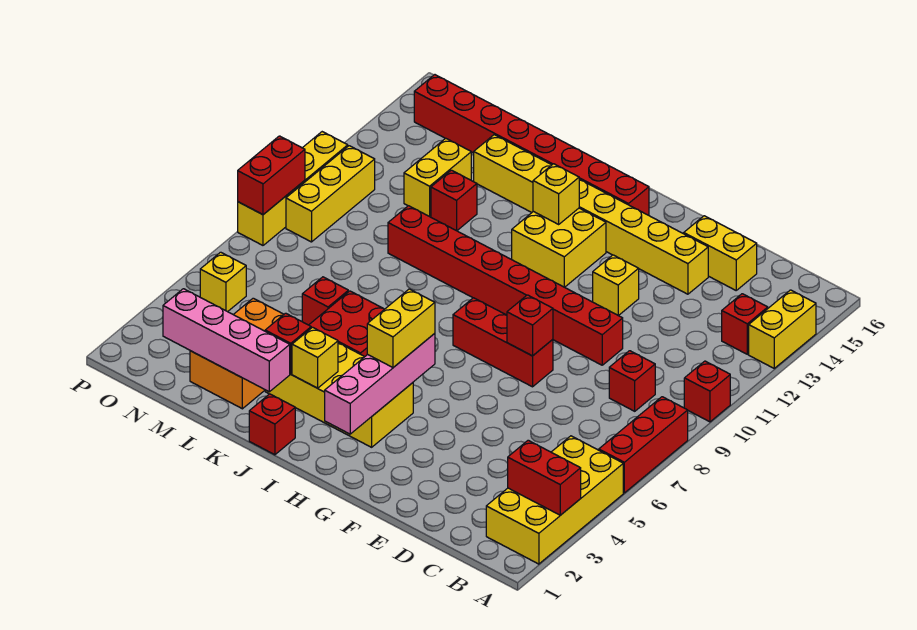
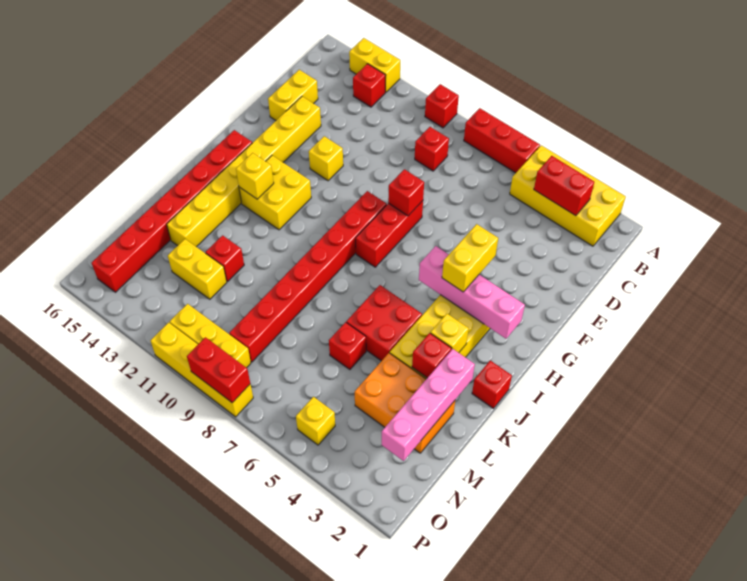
red brick A3:B3 level 2 -> red brick B3:B4 level 2
red brick E10:L10 level 1 -> red brick G9:N9 level 1
yellow brick H4:H5 level 3 -> yellow brick G4:H4 level 3

